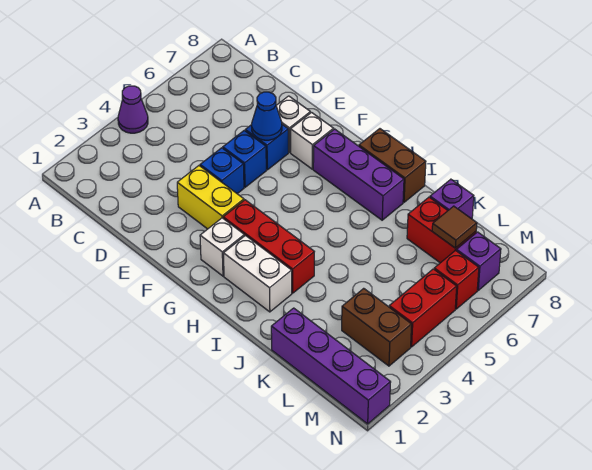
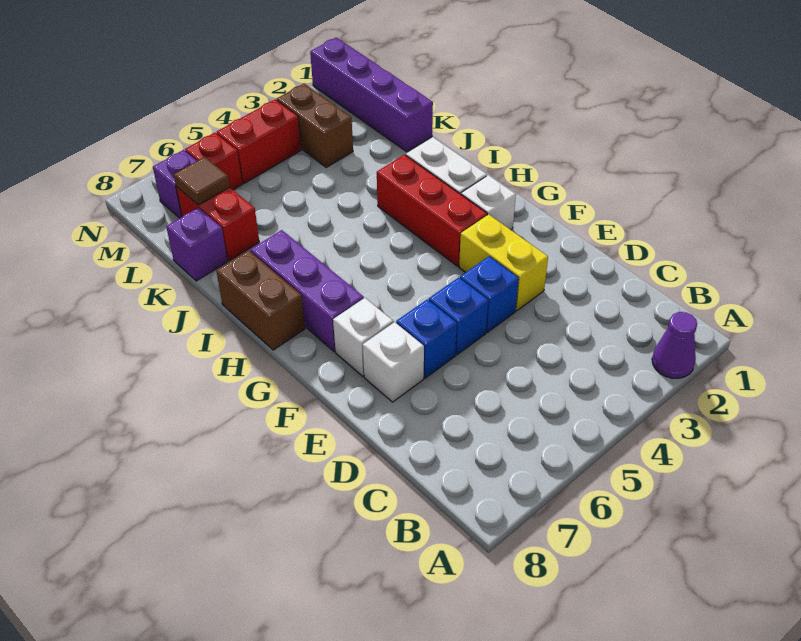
purple cone A4 level 1 -> purple cone A2 level 1
blue cone E6 level 2 -> none

